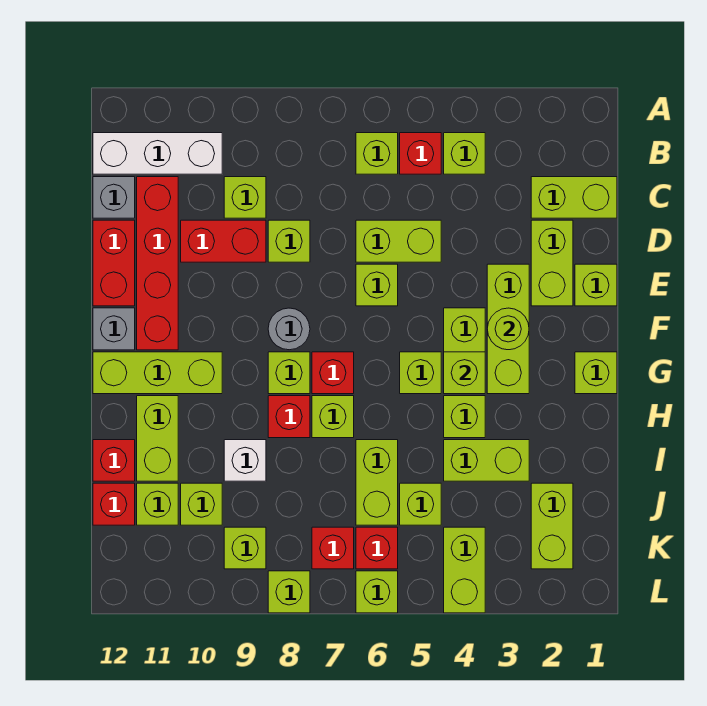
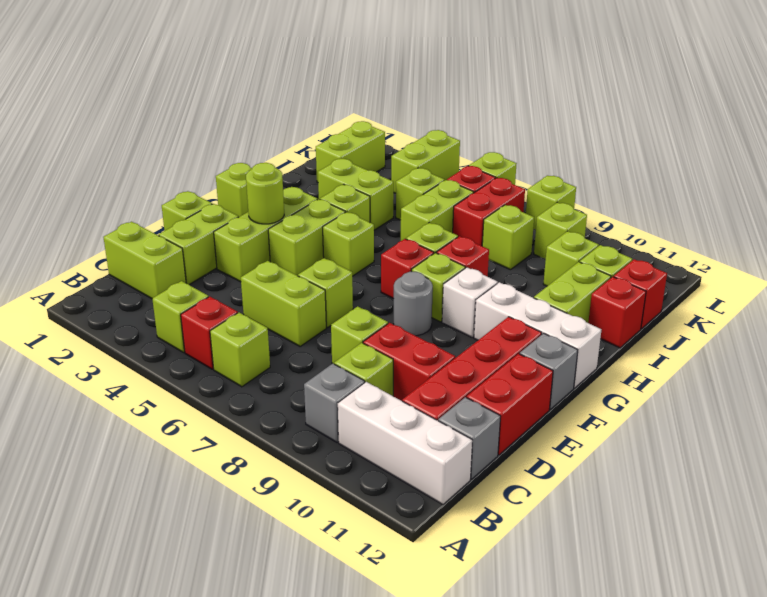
none -> grey brick B9 level 1
lime brick G4 level 2 -> lime brick J8 level 1
lime brick G10:G12 level 1 -> white brick G10:G12 level 1
white brick I9 level 1 -> white brick G9 level 1
red brick K7 level 1 -> red brick J7:K7 level 1

